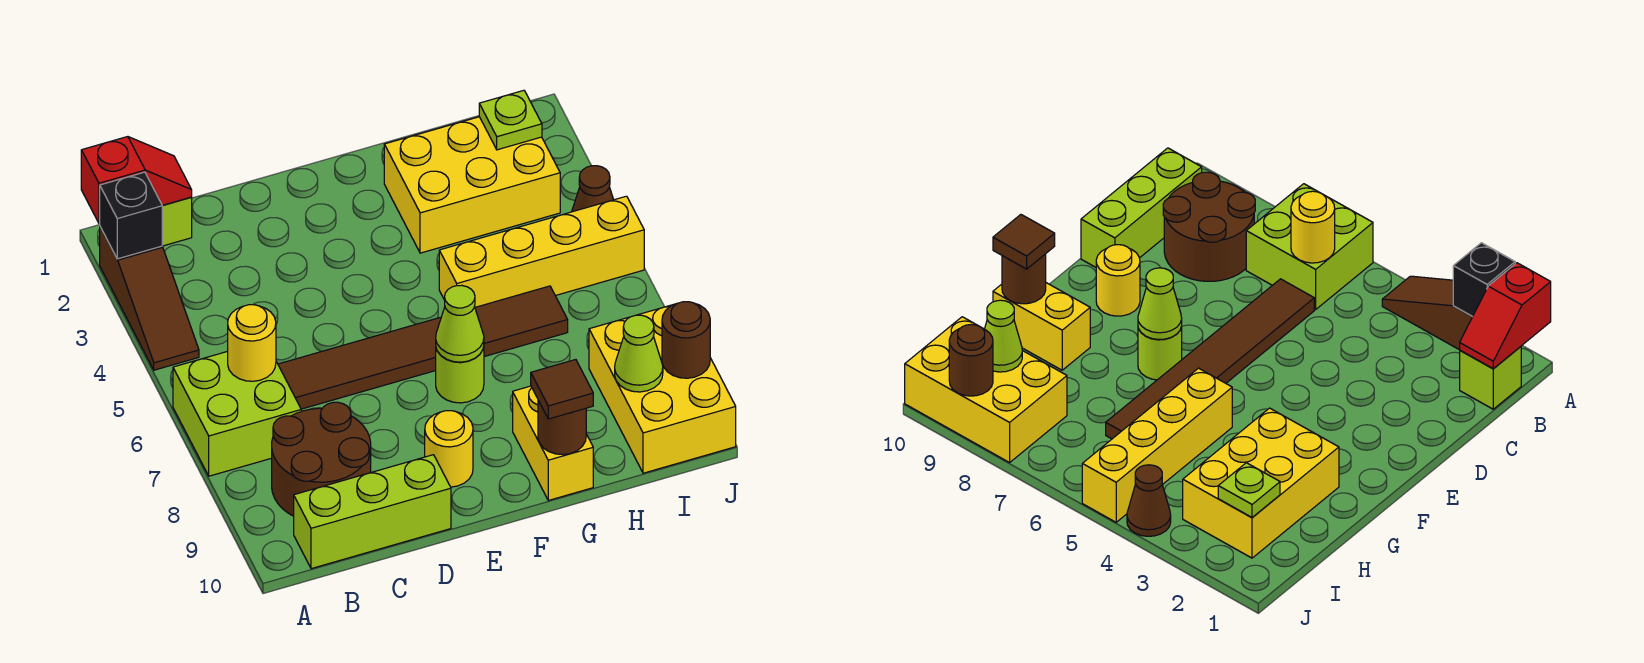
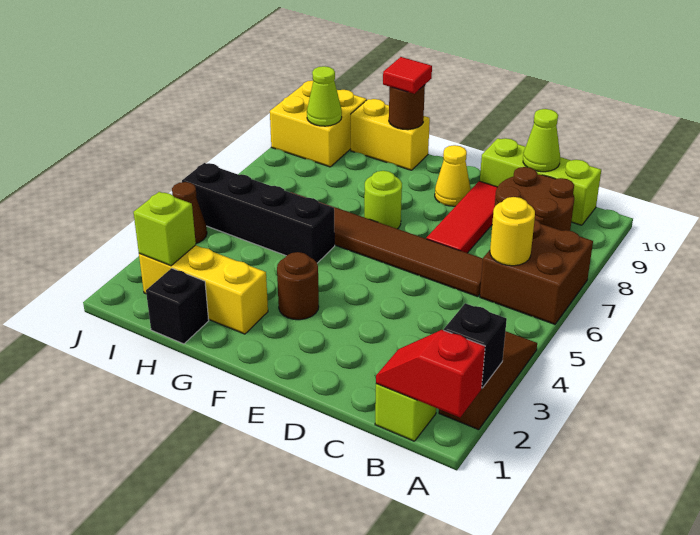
lime brick A6:B7 level 1 -> brown brick A6:B7 level 1
none -> red tile D7:D9 level 1
yellow round brick E9 level 1 -> yellow cone E9 level 1
lime cone F7 level 2 -> lime cone C10 level 2
yellow brick G2:I3 level 1 -> yellow brick G2:I2 level 1
yellow brick G5:J5 level 1 -> black brick G5:J5 level 1
yellow brick G9:G10 level 1 -> yellow brick G10:H10 level 1
brown tile G10 level 3 -> red tile G10 level 3
none -> black brick H1 level 1
lime plate I2 level 2 -> lime brick I2 level 2
yellow brick I8:J10 level 1 -> yellow brick I9:J10 level 1
brown round brick J9 level 2 -> brown round brick F3 level 1

